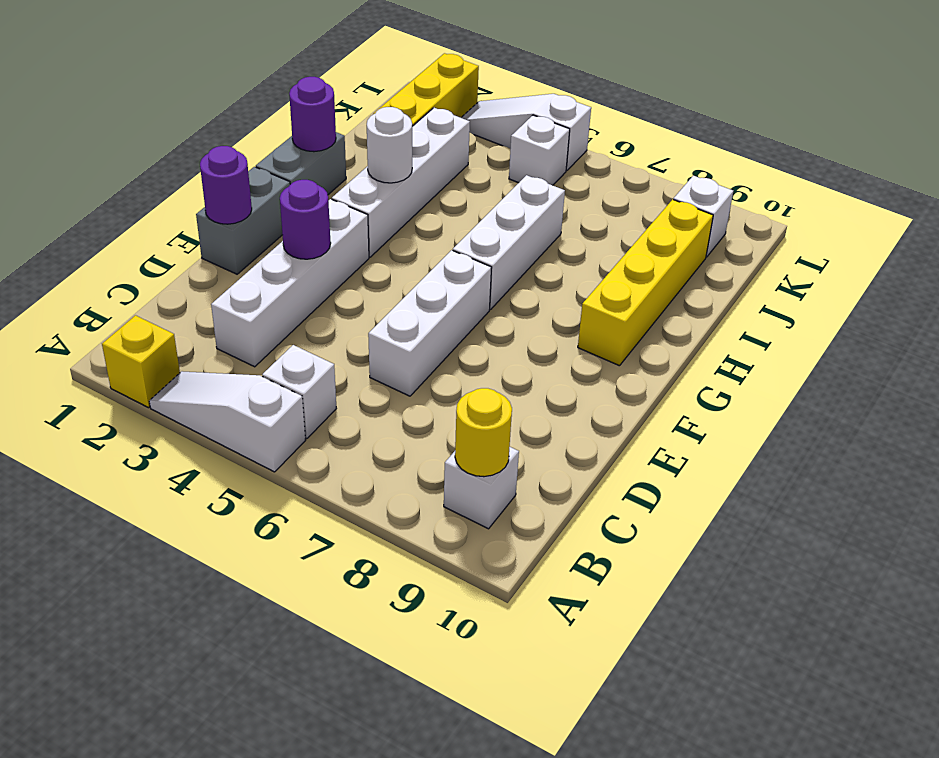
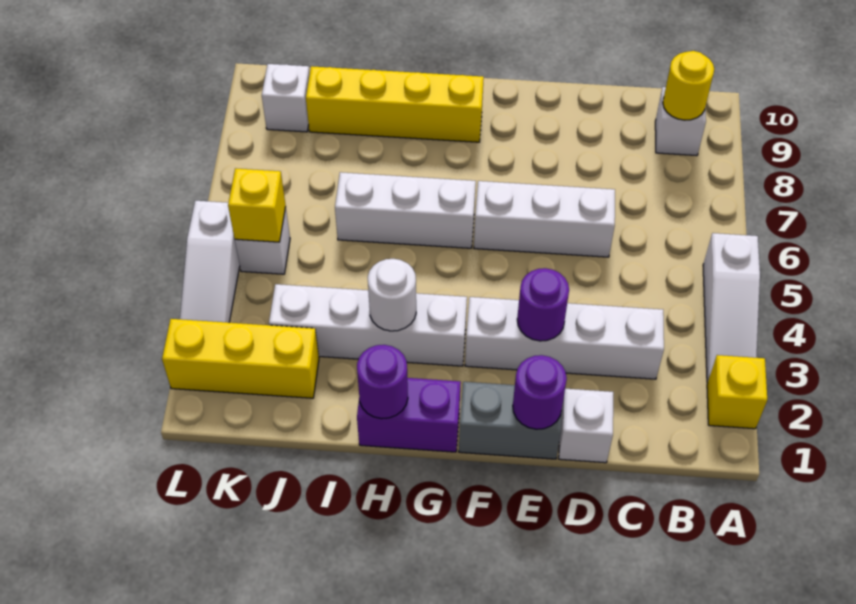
white brick B5 level 1 -> white brick D1 level 1
grey brick G1:H1 level 1 -> purple brick G1:H1 level 1
none -> yellow brick K5 level 2

